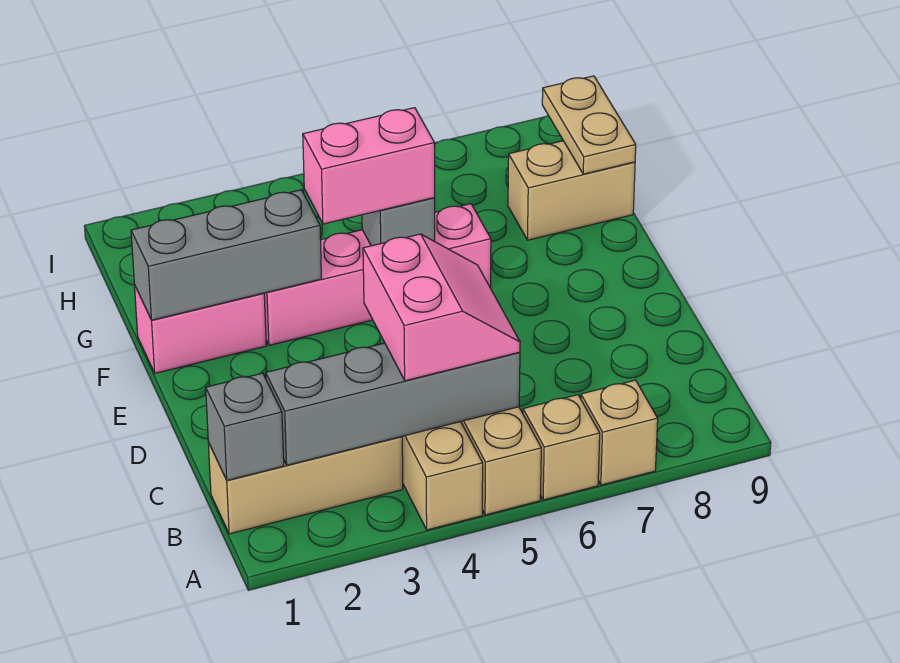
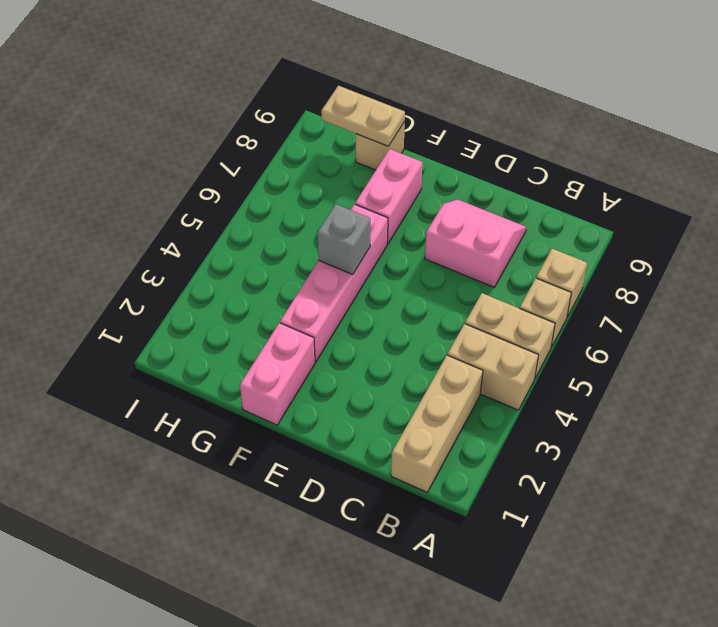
grey brick B1 level 2 -> none
grey brick B2:B5 level 2 -> none
pink slope B4:C5 level 3 top 4 -> pink slope C7:D8 level 1 top 7
grey brick F1:F3 level 2 -> none
pink brick F4:F5 level 3 -> pink brick F7:F8 level 1
tan brick G8:G9 level 1 -> tan brick G9 level 1

